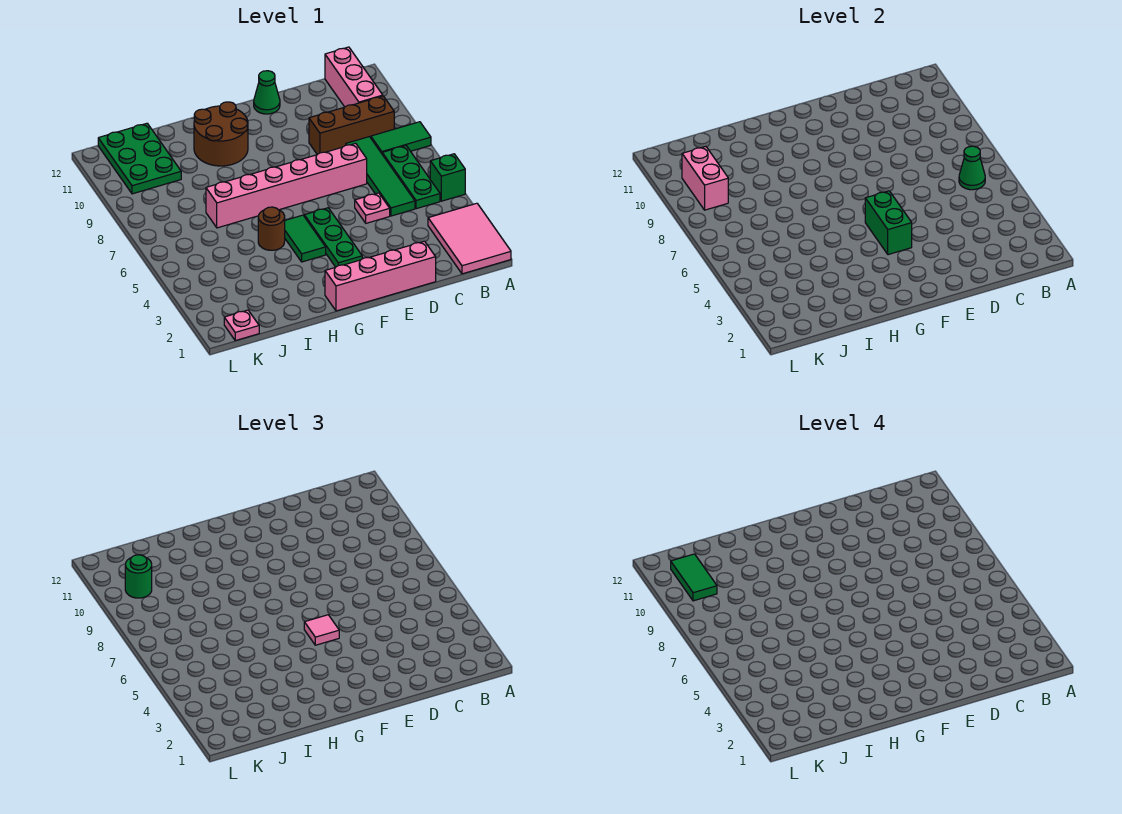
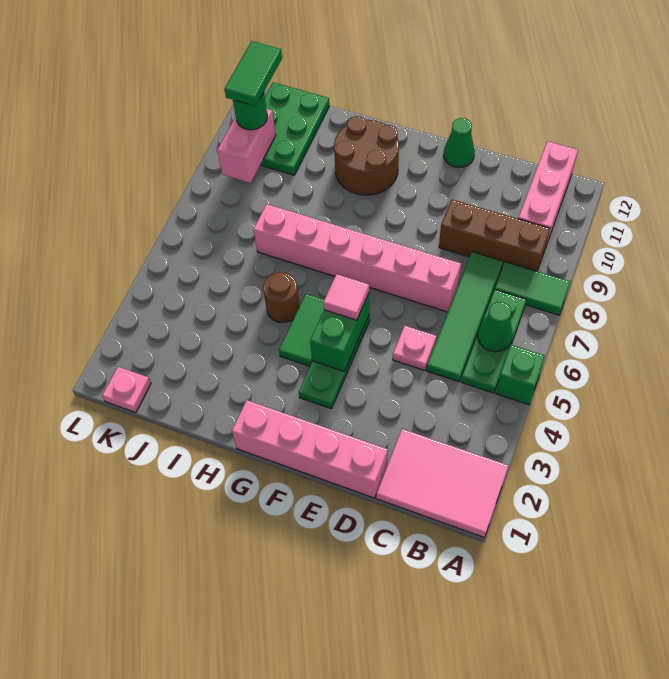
pink tile A1:B3 level 1 -> pink tile A1:C2 level 1

